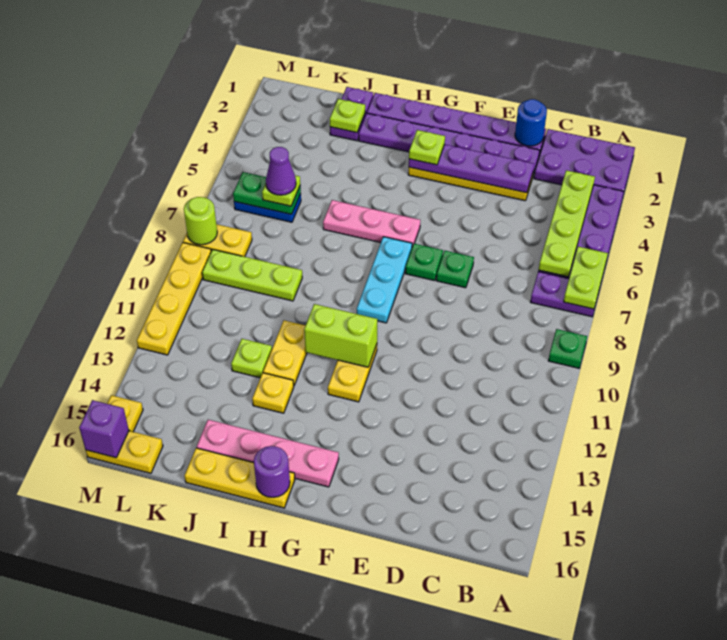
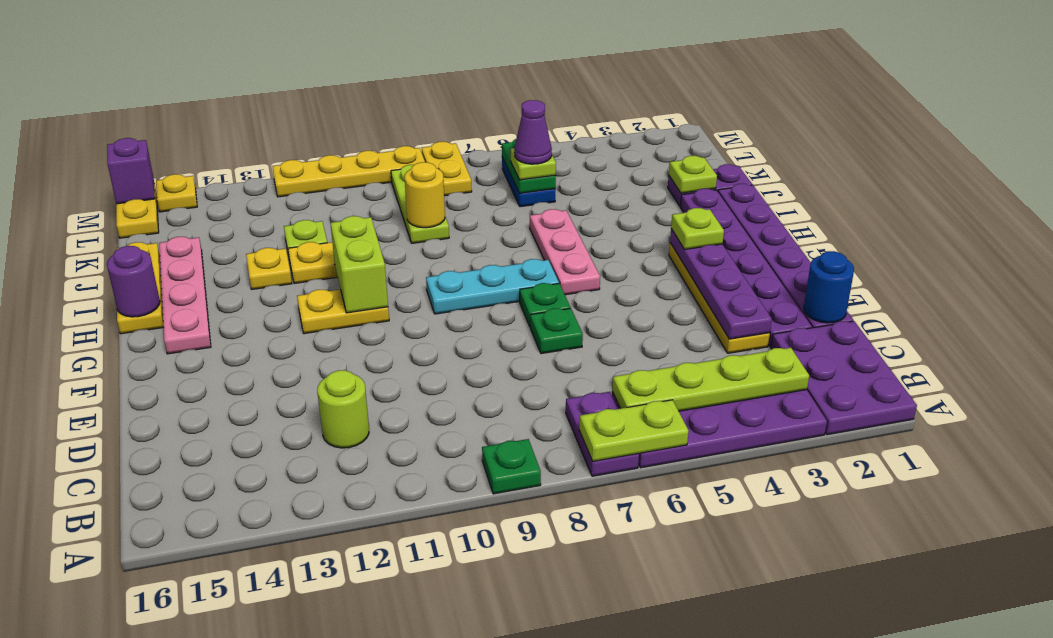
none -> yellow round brick J9 level 2
lime round brick M8 level 2 -> lime round brick C12 level 1

